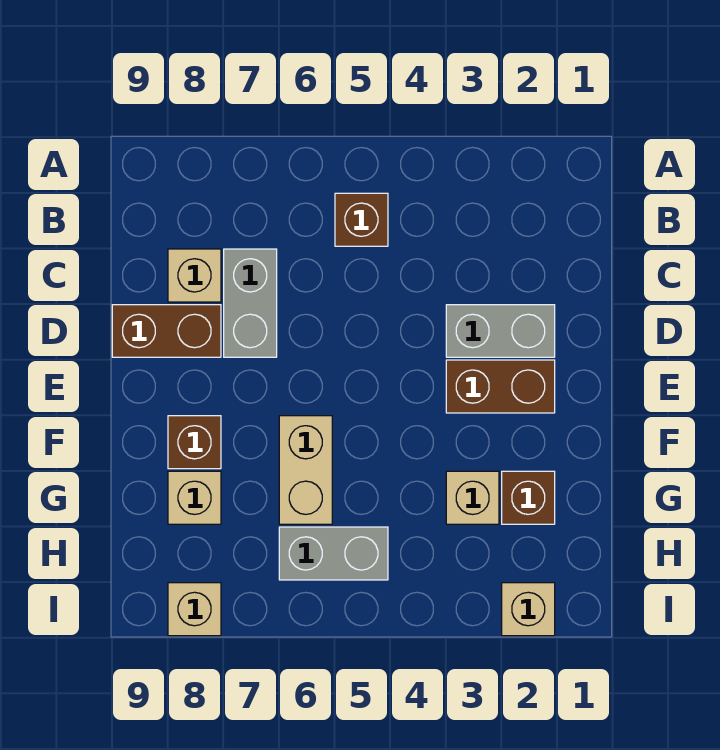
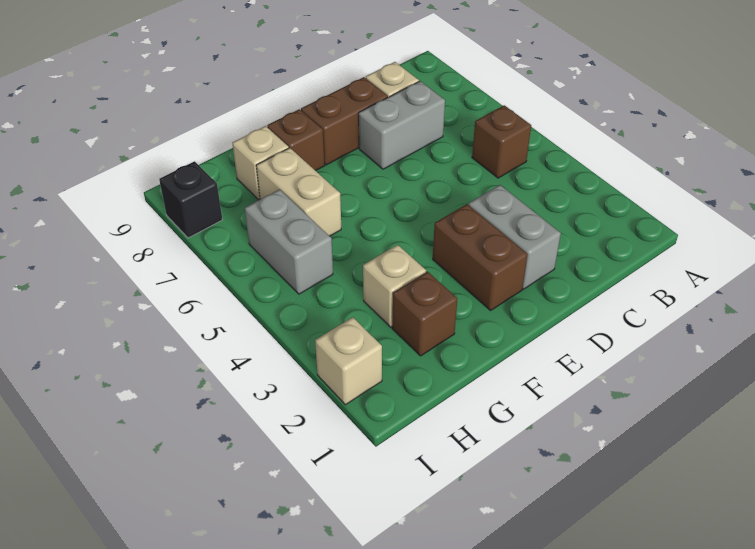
brown brick D8:D9 level 1 -> brown brick D8:E8 level 1
tan brick F6:G6 level 1 -> tan brick G6:G7 level 1
tan brick I8 level 1 -> black brick I8 level 1

